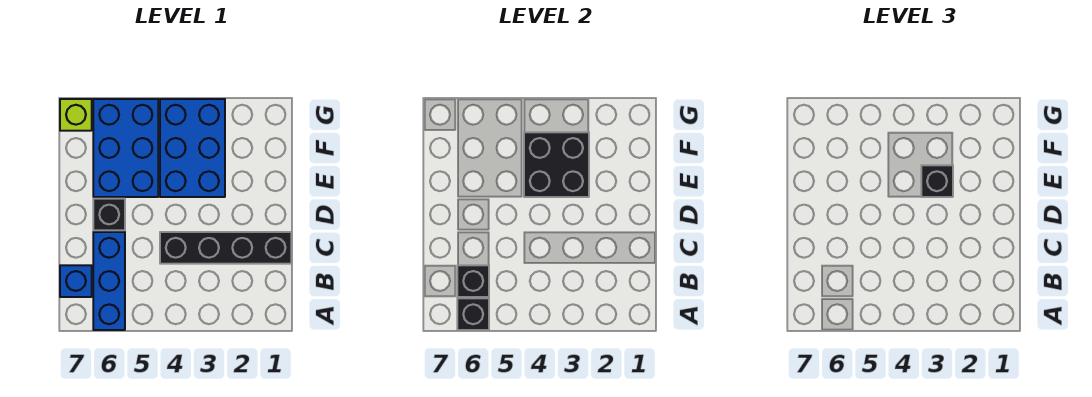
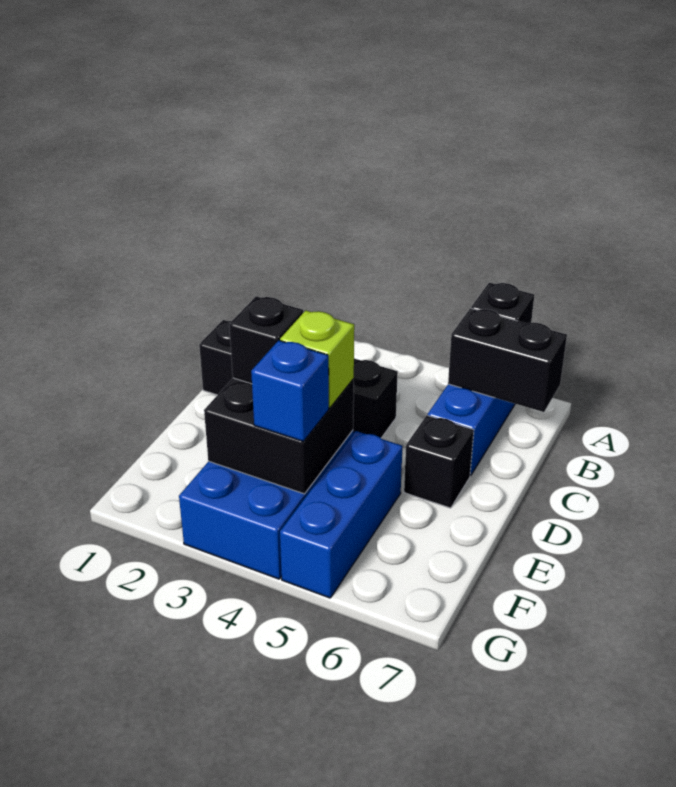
black brick B6 level 2 -> black brick B6:B7 level 2
blue brick B7 level 1 -> blue brick F4 level 3
blue brick E5:G6 level 1 -> blue brick E5:G5 level 1
lime brick G7 level 1 -> lime brick E4 level 3

